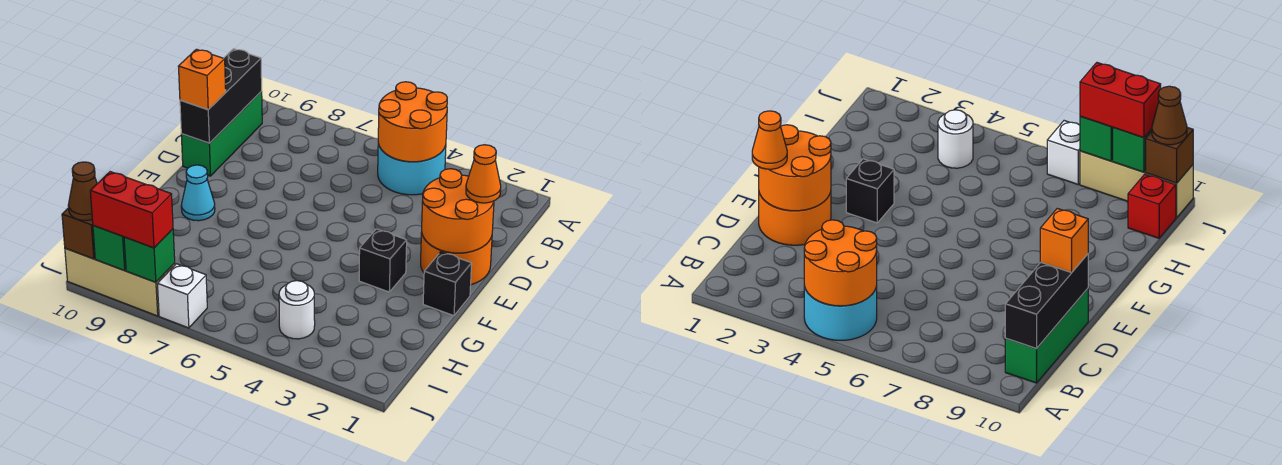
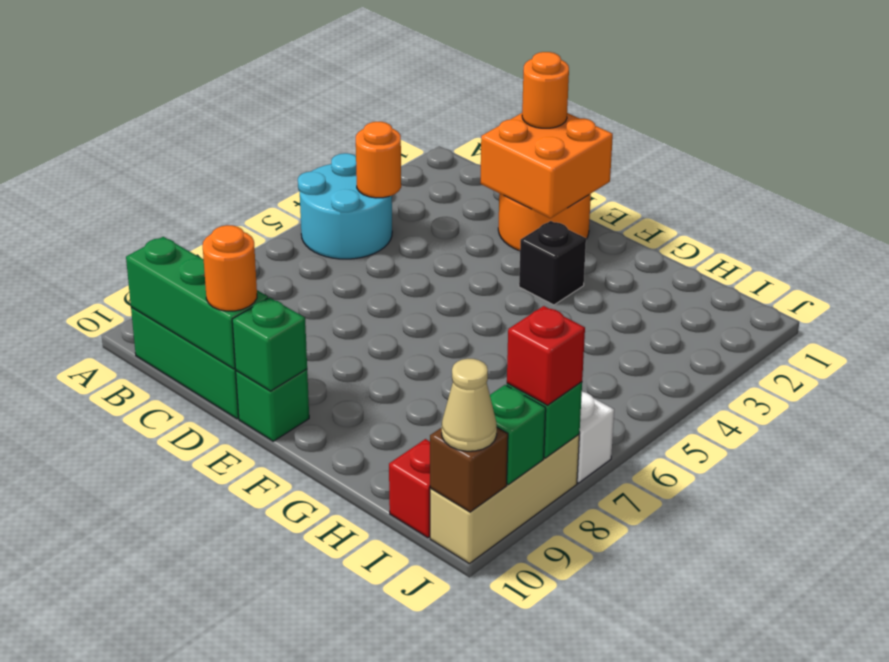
orange round brick A4:B5 level 2 -> orange round brick B4 level 2
black brick B10:D10 level 2 -> green brick B10:D10 level 2
orange round brick D1:E2 level 2 -> orange brick D1:E2 level 2
orange cone D1 level 3 -> orange round brick D1 level 3
orange brick D10 level 3 -> orange round brick D10 level 3
none -> green brick E10 level 1
none -> green brick E10 level 2
black brick F1 level 1 -> none
cyan cone F9 level 1 -> none
white round brick I4 level 1 -> none
red brick J8:J9 level 3 -> red brick J8 level 3
brown cone J10 level 3 -> tan cone J10 level 3

